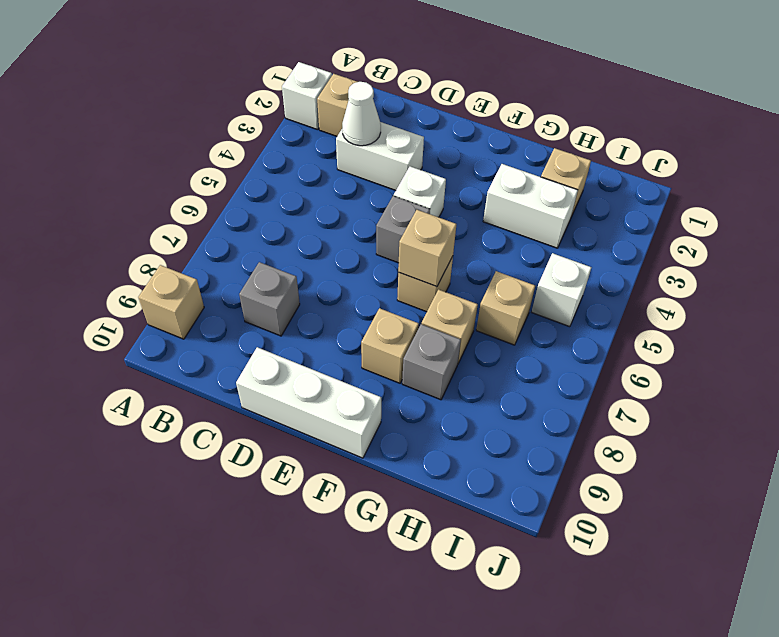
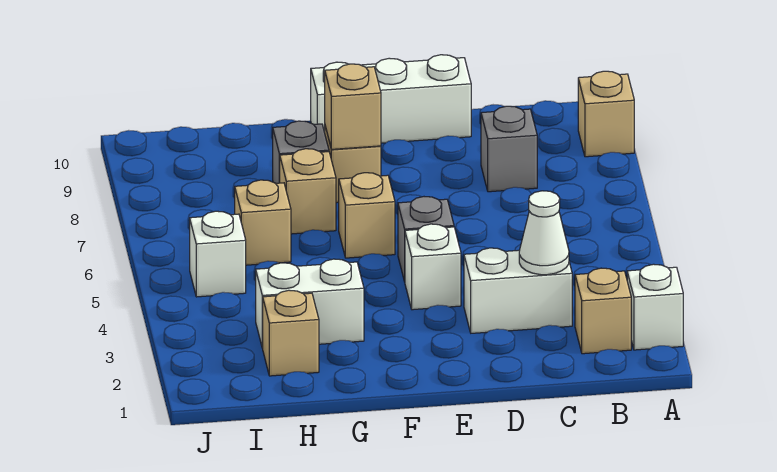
tan brick F6 level 2 -> tan brick F8 level 2

